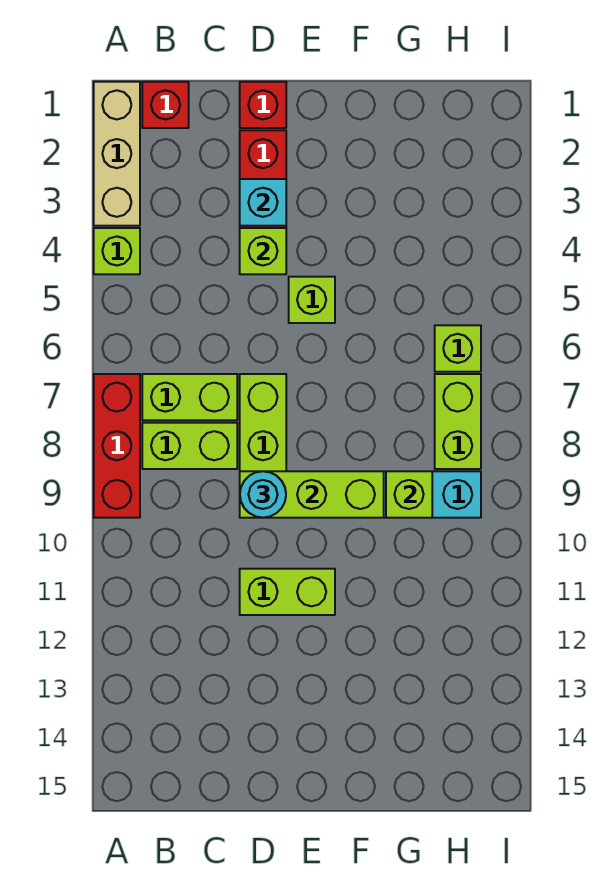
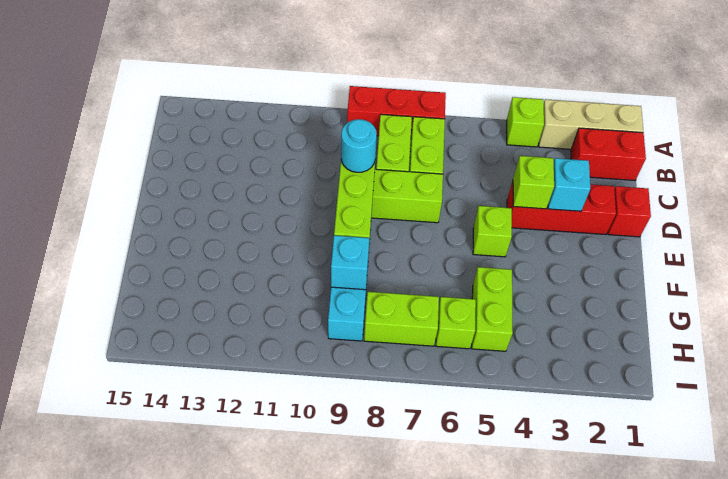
red brick B1 level 1 -> red brick B1:B2 level 1
lime brick D11:E11 level 1 -> lime brick G5:H5 level 1
lime brick G9 level 2 -> cyan brick G9 level 2

